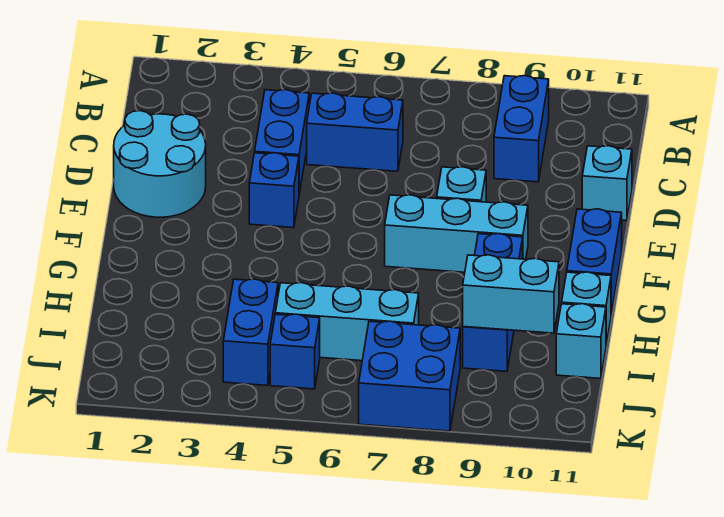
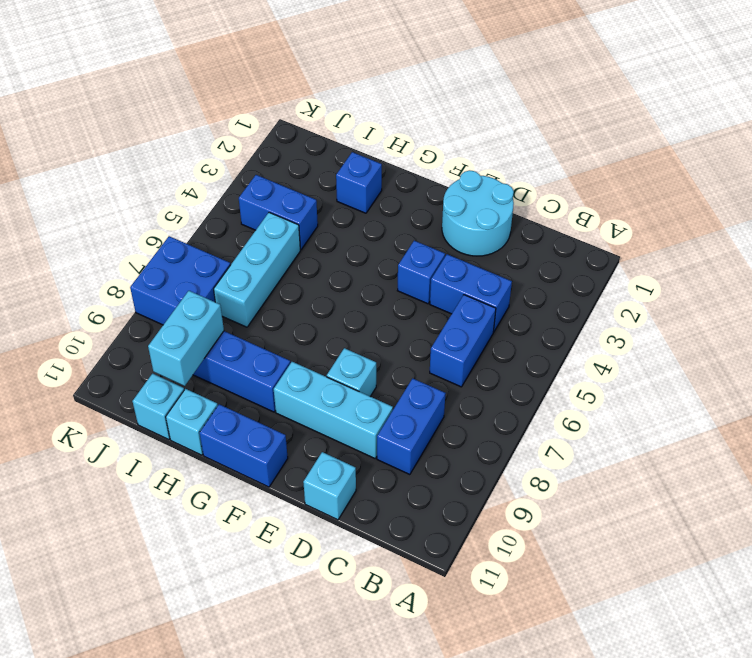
blue brick B9:C9 level 1 -> blue brick C8:C9 level 1
cyan brick F7:F9 level 1 -> cyan brick D9:F9 level 1
blue brick J5 level 1 -> blue brick H2 level 1

